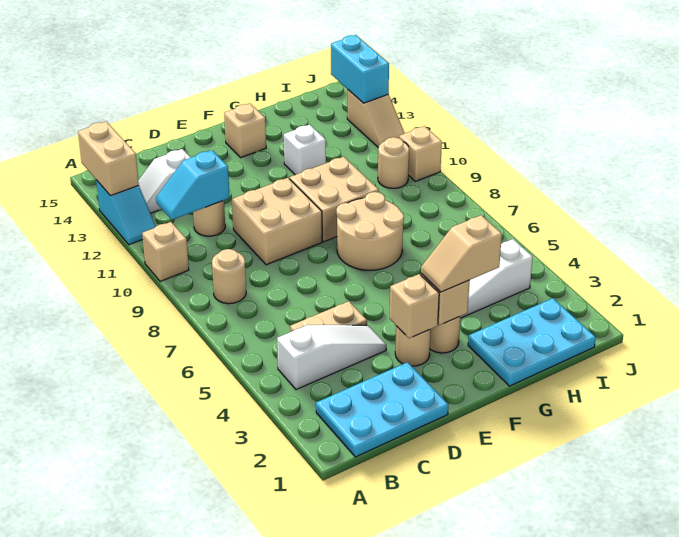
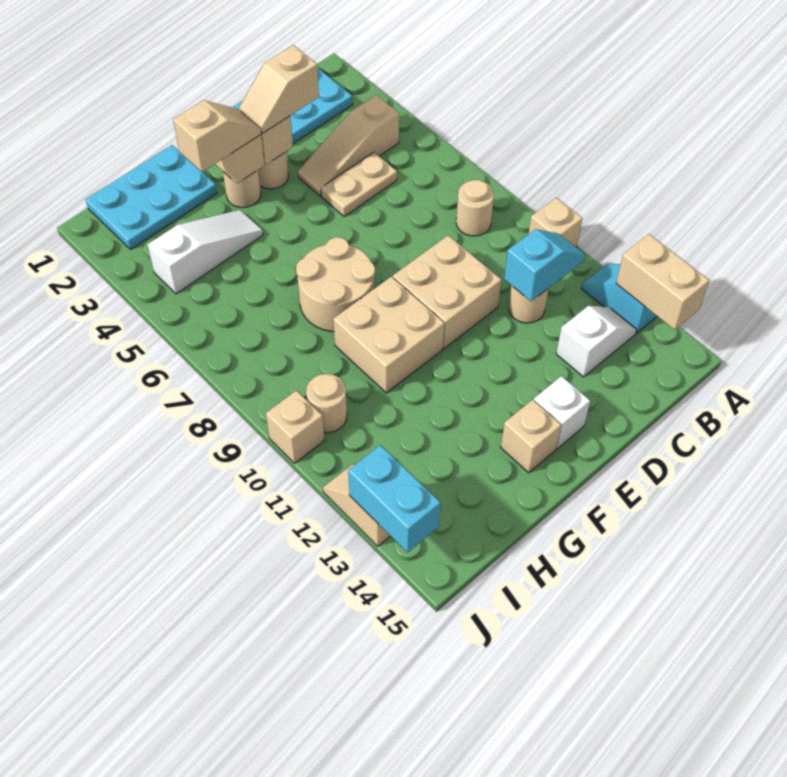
white slope B4:D4 level 1 top B -> tan slope B4:D4 level 1 top B
none -> tan slope D3:E3 level 3 top D
white brick G12 level 1 -> white brick E14 level 1

